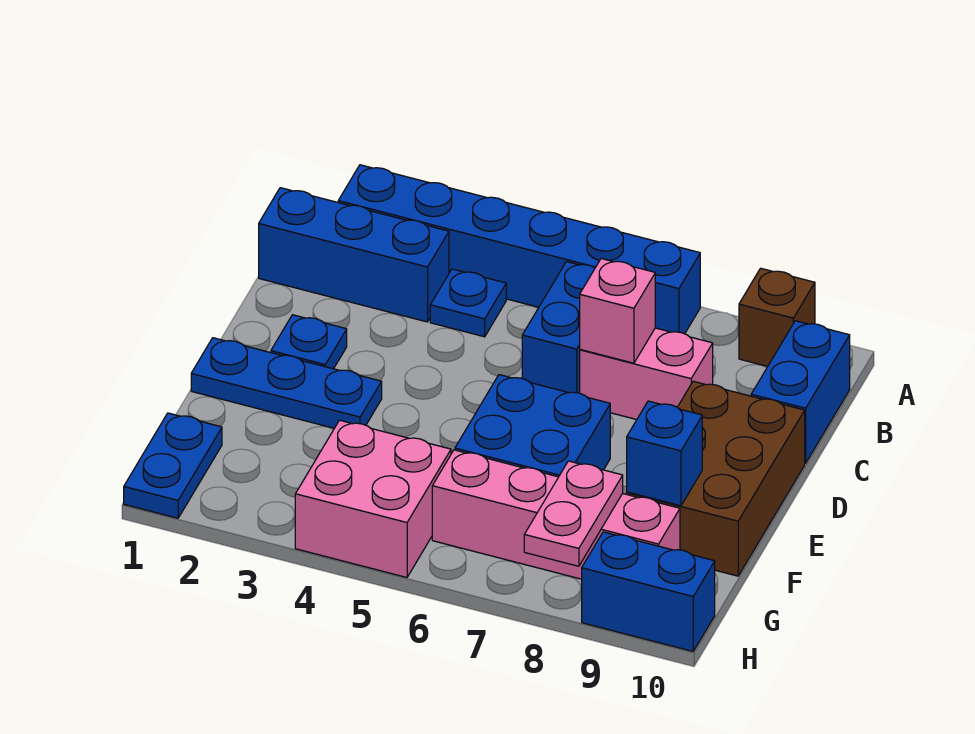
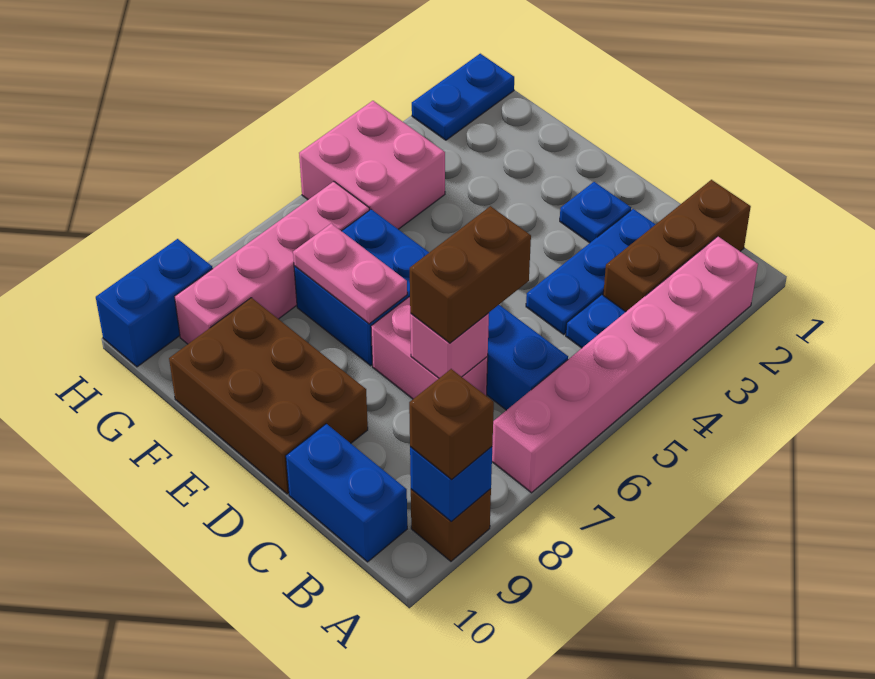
blue brick A2:A7 level 1 -> pink brick A2:A7 level 1
none -> brown brick A9 level 3
blue brick B1:B3 level 1 -> brown brick B1:B3 level 1
none -> brown brick C6:C7 level 3
pink brick C7:C8 level 1 -> pink brick C7:D7 level 1
blue plate E1:E3 level 1 -> blue plate C2:C4 level 1
blue brick F9 level 2 -> blue brick A9 level 2
blue plate G1:H1 level 1 -> blue plate H1:H2 level 1
pink plate G8:H8 level 2 -> pink plate E7:F7 level 2

